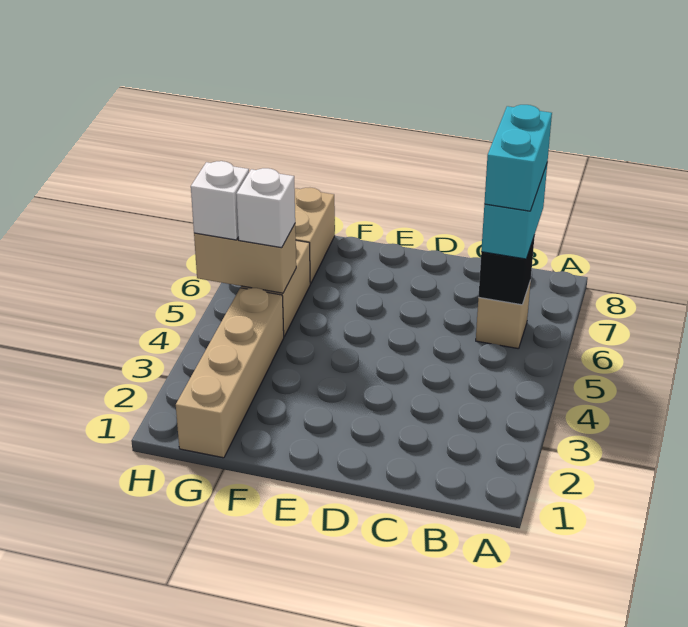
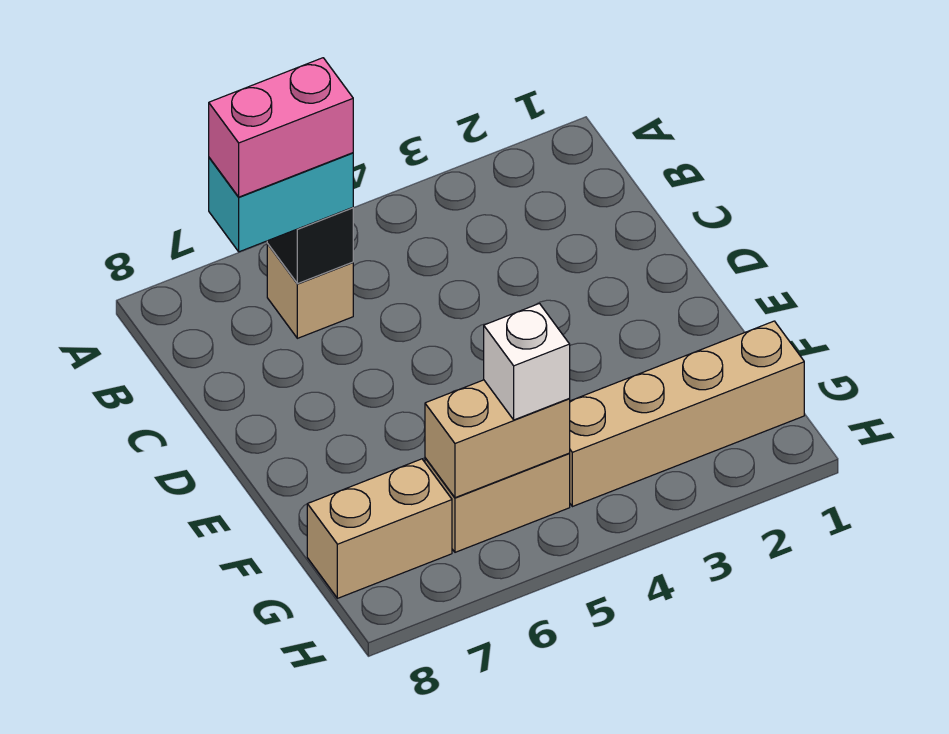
cyan brick B6:B7 level 4 -> pink brick B6:B7 level 4
tan brick G5:H5 level 2 -> tan brick G5:G6 level 2
white brick H5 level 3 -> none

